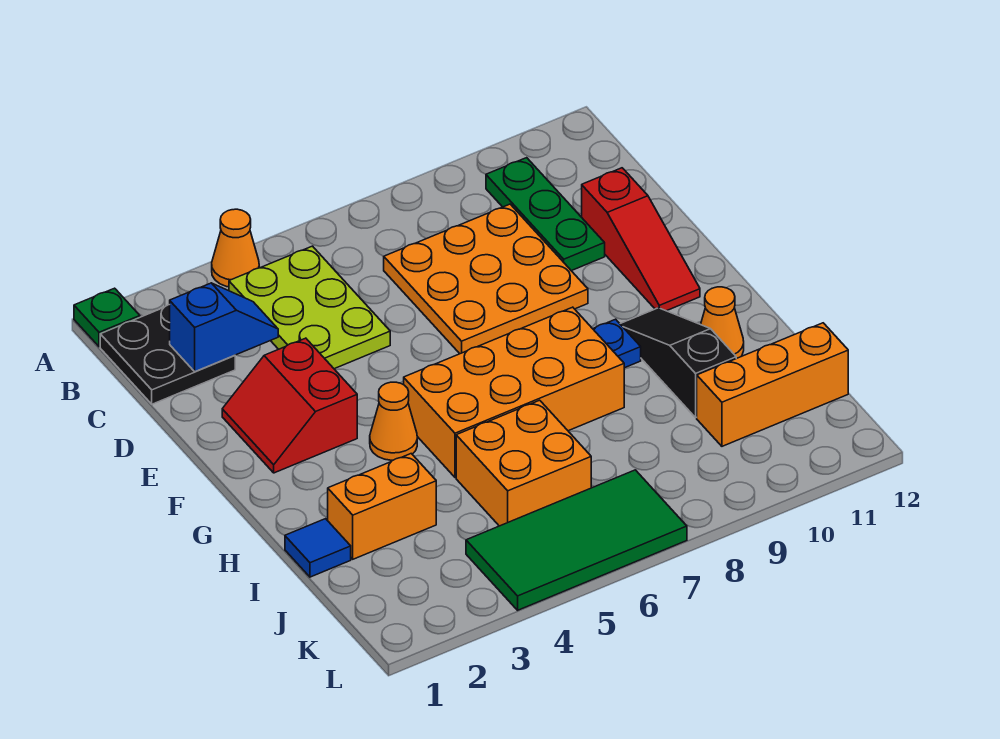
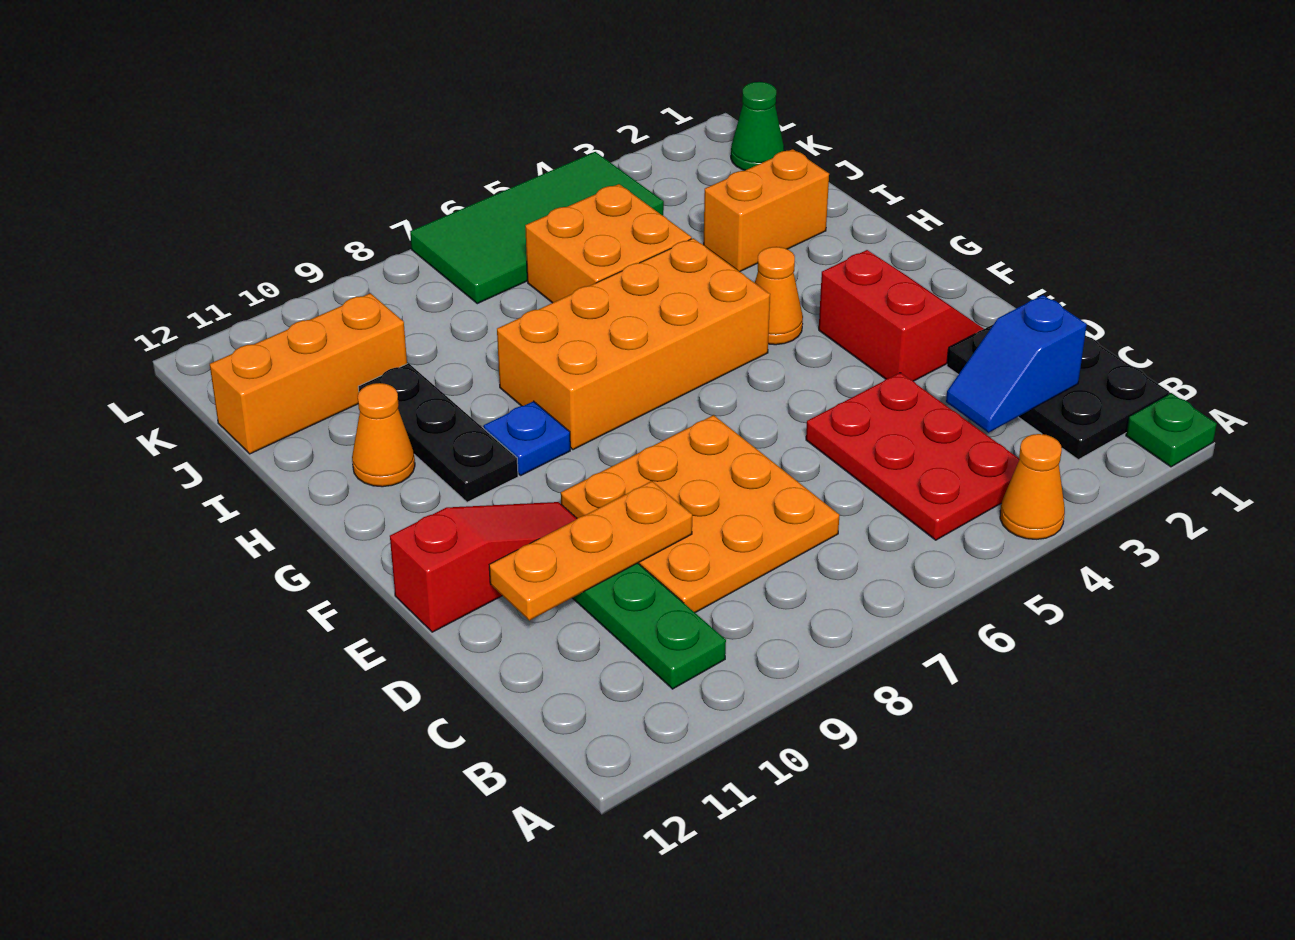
black plate B1:C2 level 1 -> black plate B1:D2 level 1
lime plate B4:D5 level 1 -> red plate B4:D5 level 1
none -> orange plate D9:D11 level 2
red slope D11:F11 level 1 top D -> red slope E10:E12 level 1 top 12
black slope G10:I10 level 1 top I -> black plate G10:I10 level 1
blue tile I1 level 1 -> none
none -> green cone K1 level 1

